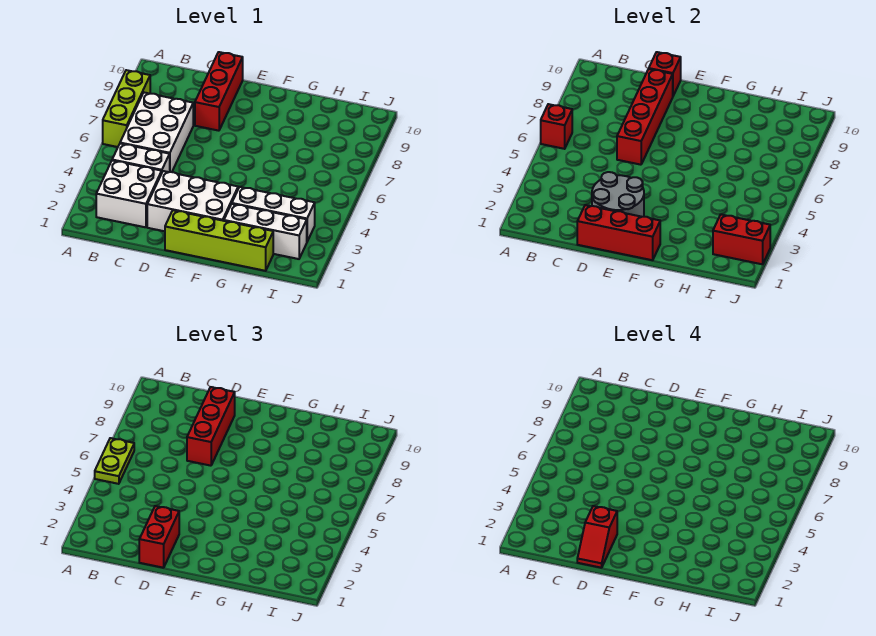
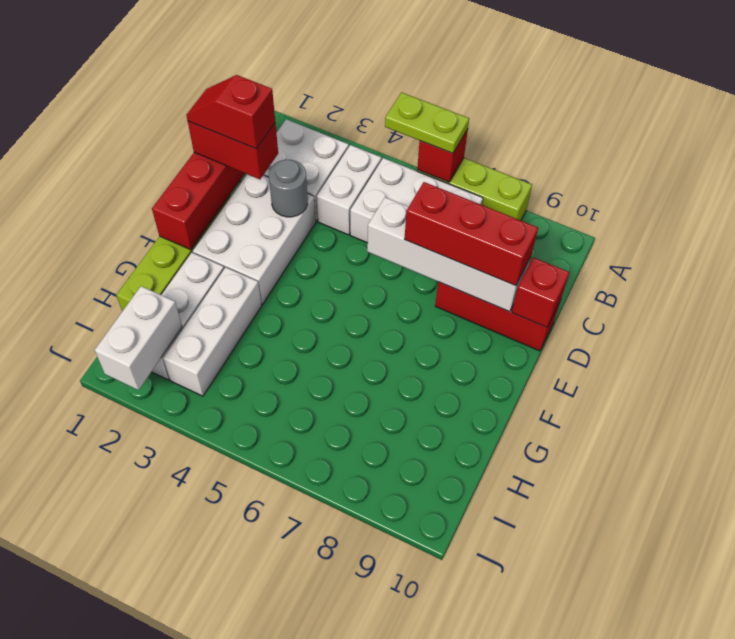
grey round brick D2:E3 level 2 -> grey round brick D3 level 2
red brick D6:D9 level 2 -> white brick D6:D9 level 2
red brick I2:J2 level 2 -> white brick I2:J2 level 2

